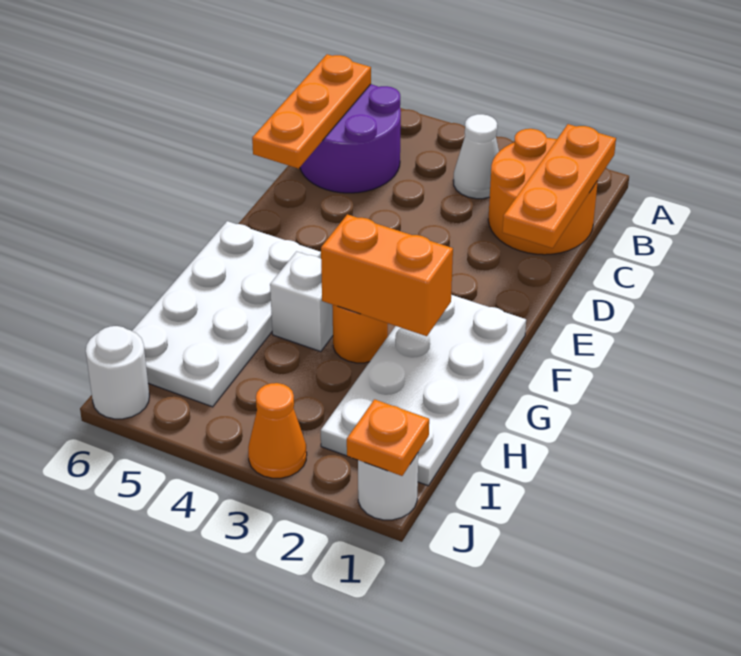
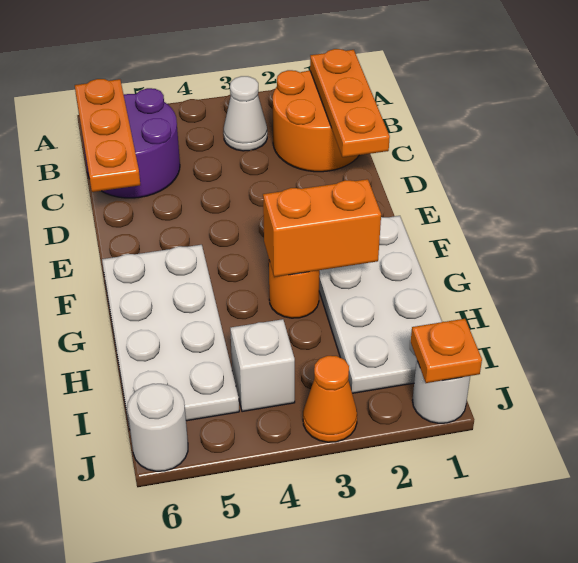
white brick G4 level 1 -> white brick I4 level 1

